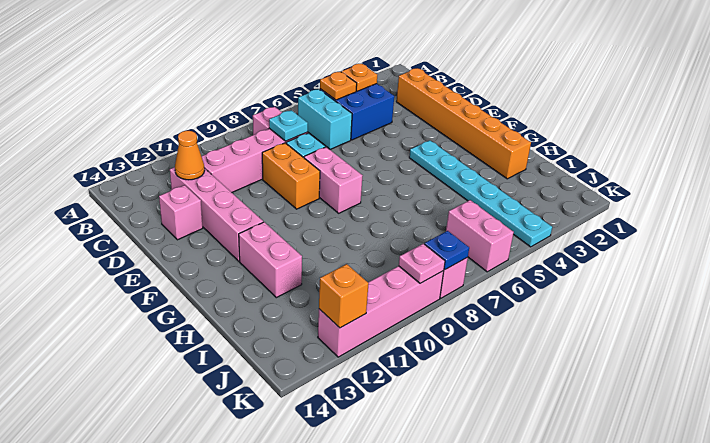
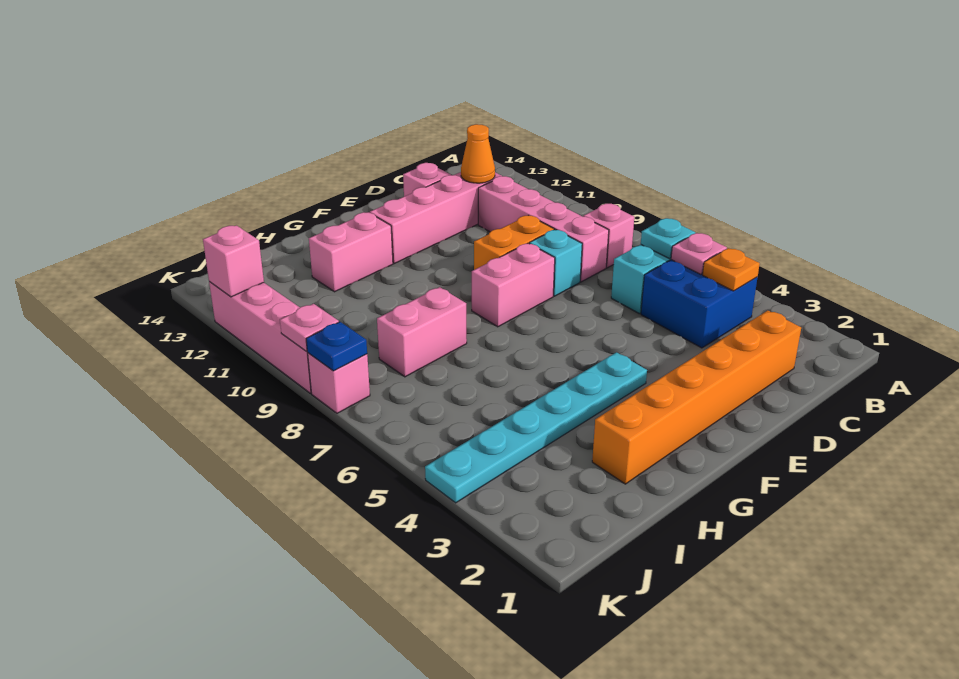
orange plate B5 level 2 -> pink plate B5 level 2
cyan plate C8 level 2 -> cyan plate B6 level 2
pink brick J6:K6 level 1 -> pink brick H8:I8 level 1
orange brick K12 level 2 -> pink brick K12 level 2

